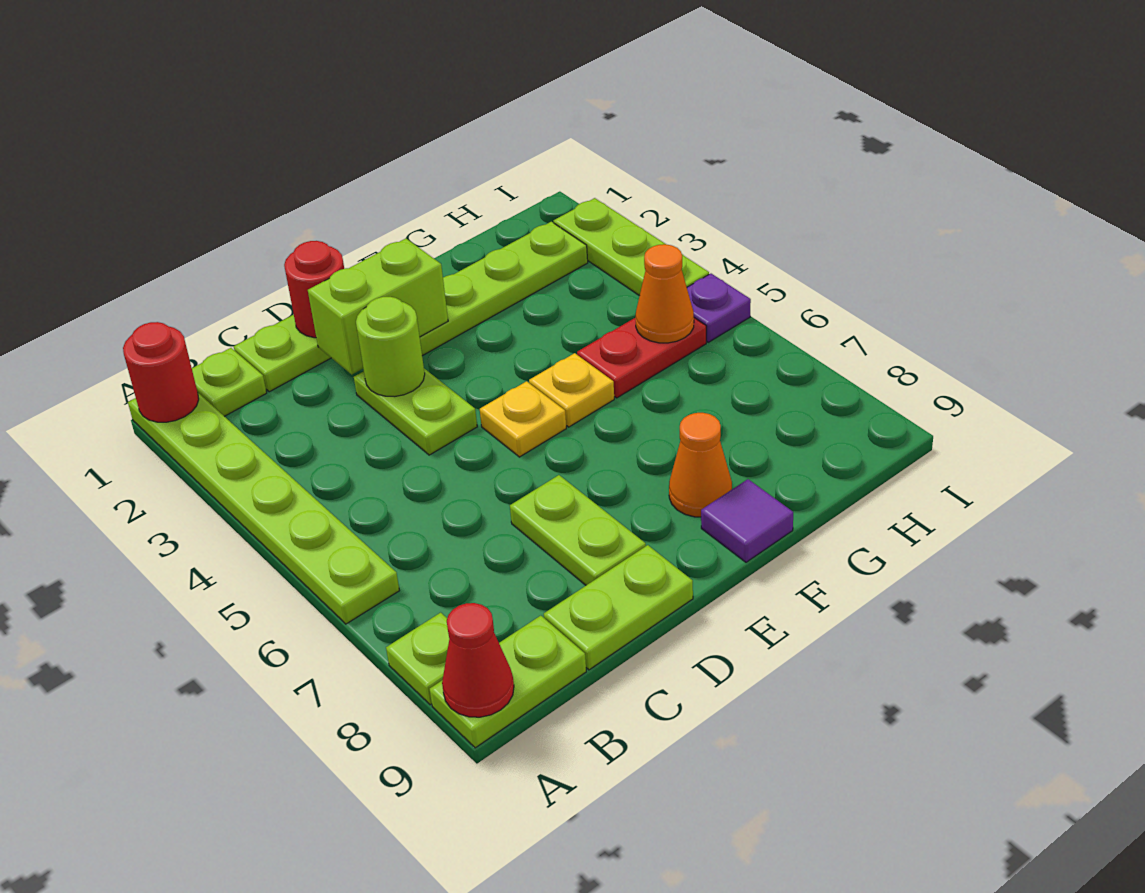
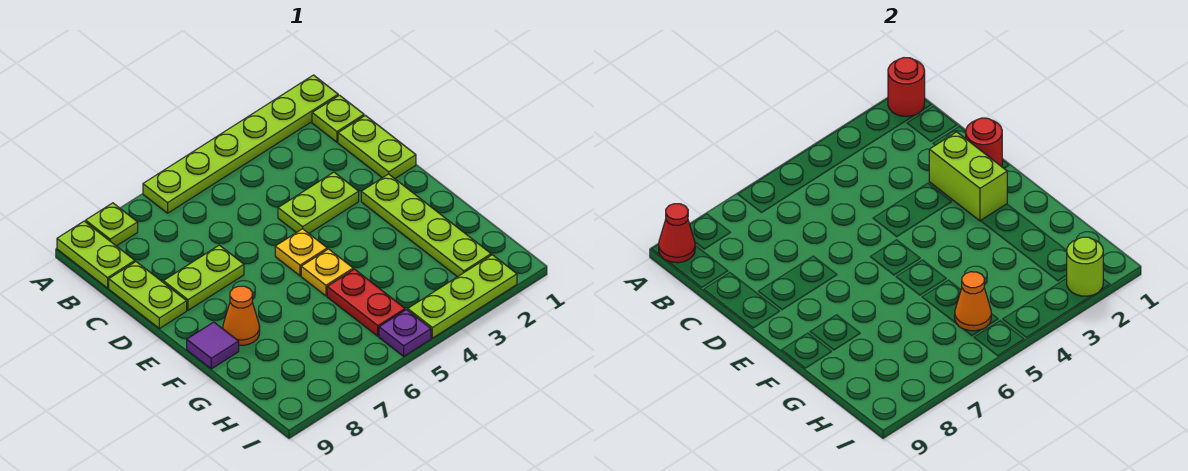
lime round brick D3 level 2 -> lime round brick I2 level 2

